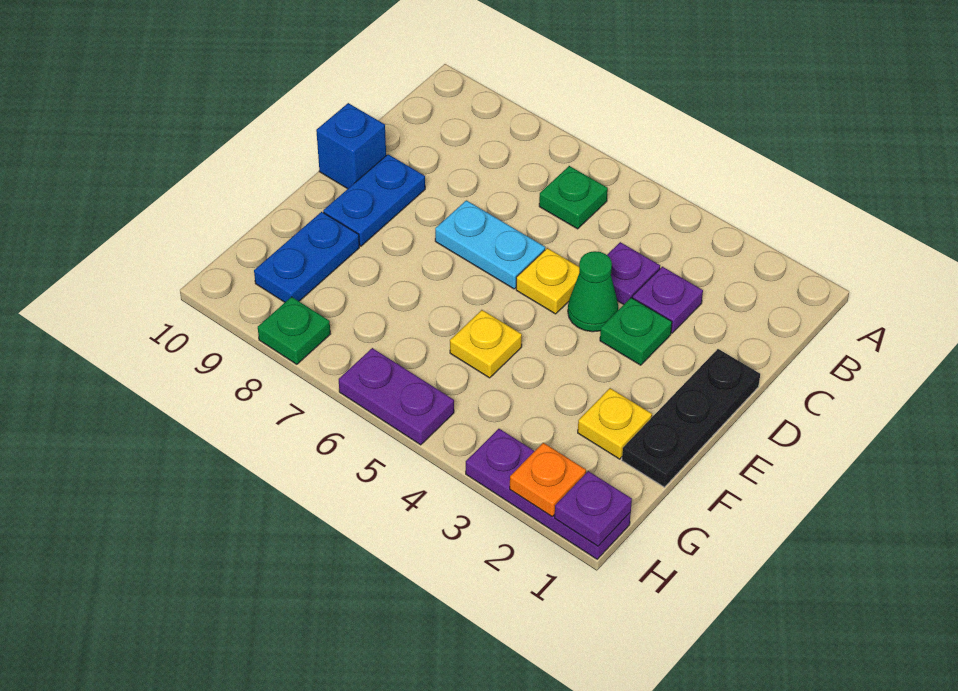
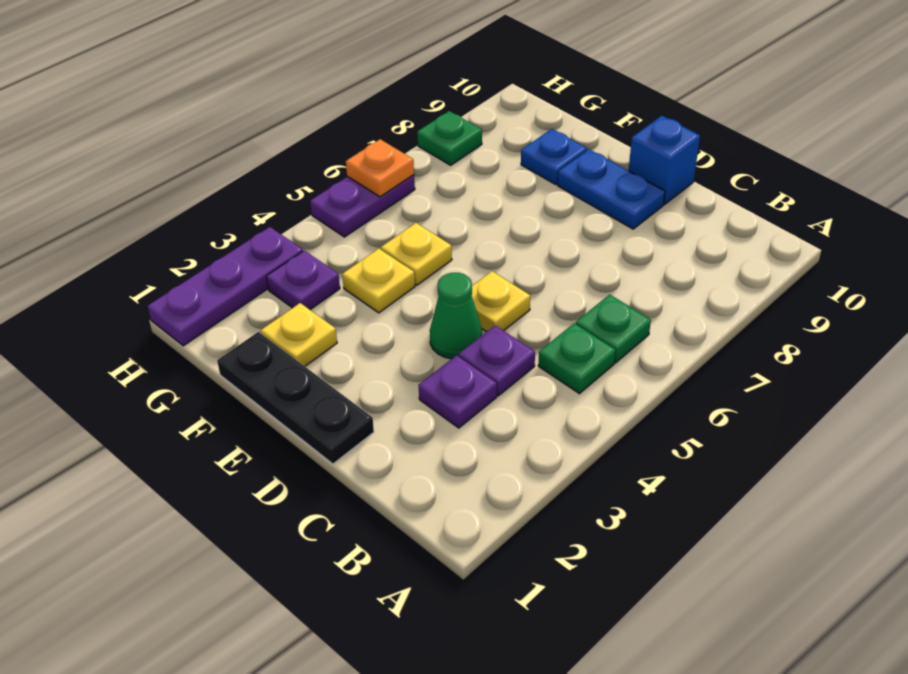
green plate D3 level 1 -> green plate B5 level 1
cyan plate D6:D7 level 1 -> none
none -> yellow plate F4 level 1
blue plate F9:G9 level 1 -> blue plate F9 level 1
purple plate H1 level 2 -> purple plate G3 level 1
orange plate H2 level 2 -> orange plate H6 level 2

